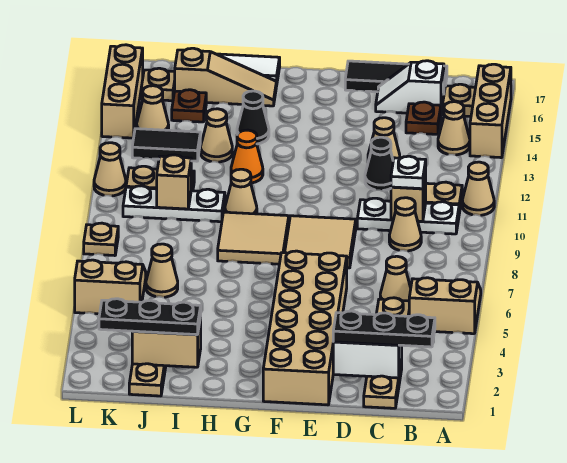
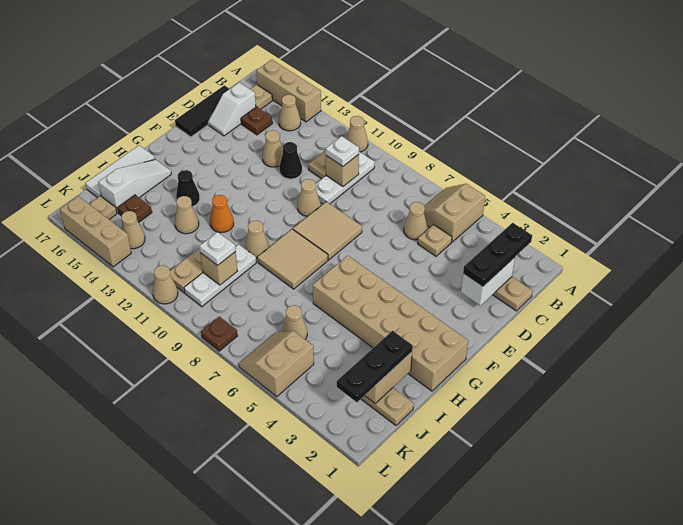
tan cone C9 level 1 -> tan cone E10 level 1
tan brick E1:F6 level 1 -> tan brick G1:H6 level 1
tan slope H16:J16 level 1 top J -> white slope H16:J16 level 1 top J
none -> white plate J10 level 3
black tile J13:K13 level 1 -> none
tan plate L8 level 1 -> brown plate L8 level 1

